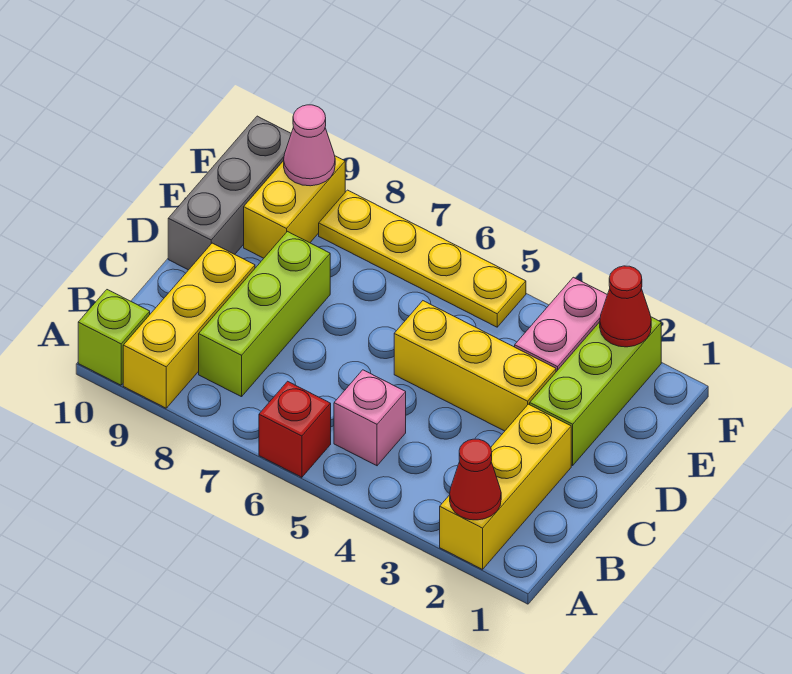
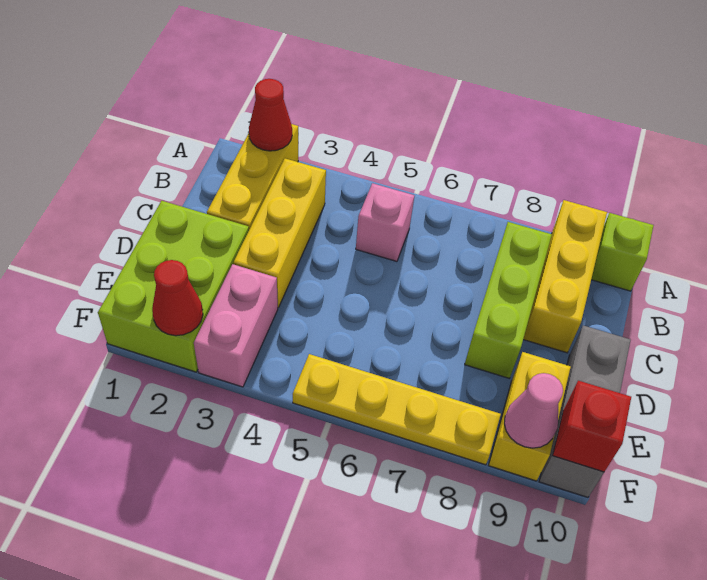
red brick A6 level 1 -> red brick F10 level 2
lime brick D2:F2 level 1 -> lime brick D1:F2 level 1
yellow brick D3:D5 level 1 -> yellow brick B3:D3 level 1

